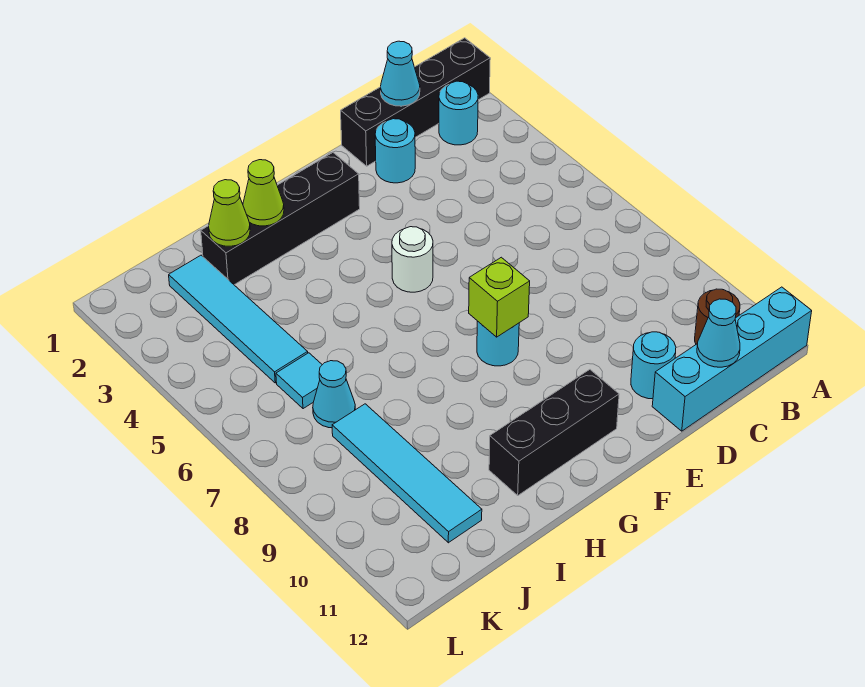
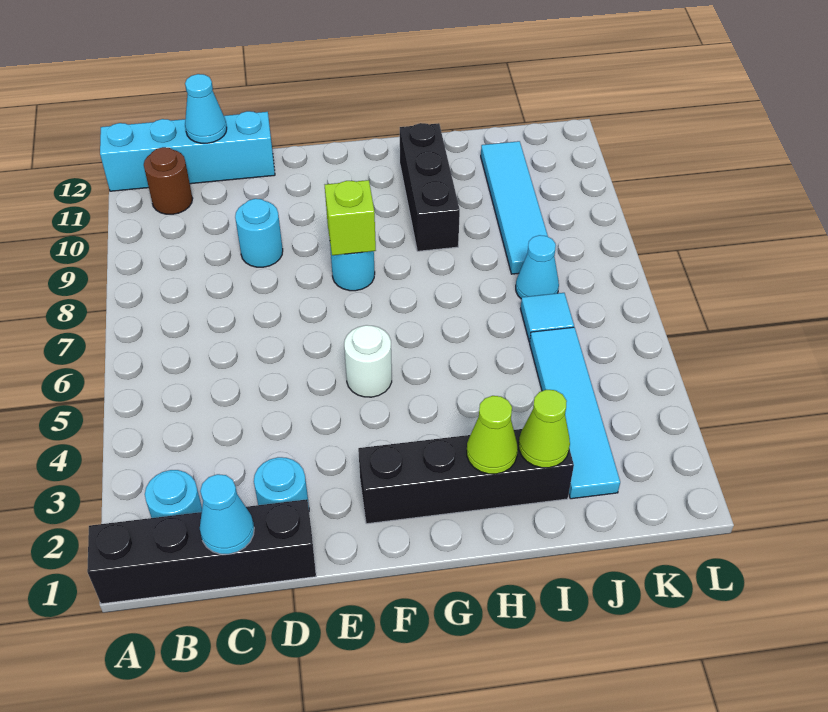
cyan round brick D11 level 1 -> cyan round brick D9 level 1
black brick F11:H11 level 1 -> black brick H9:H11 level 1

